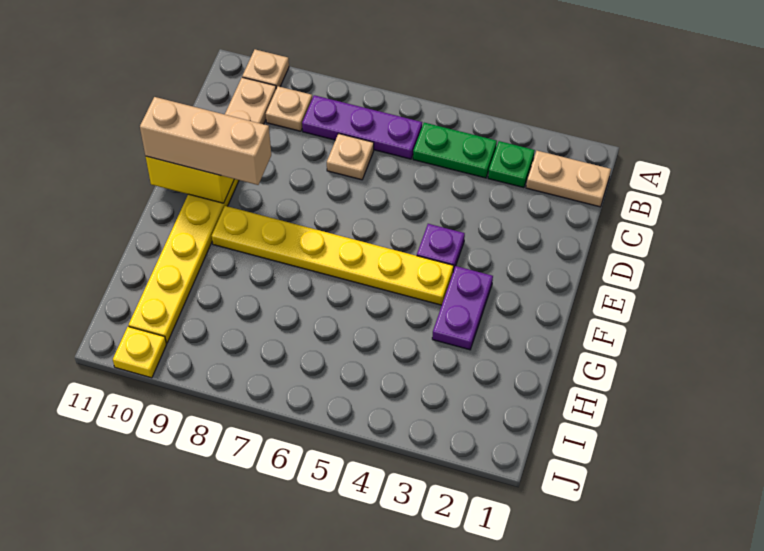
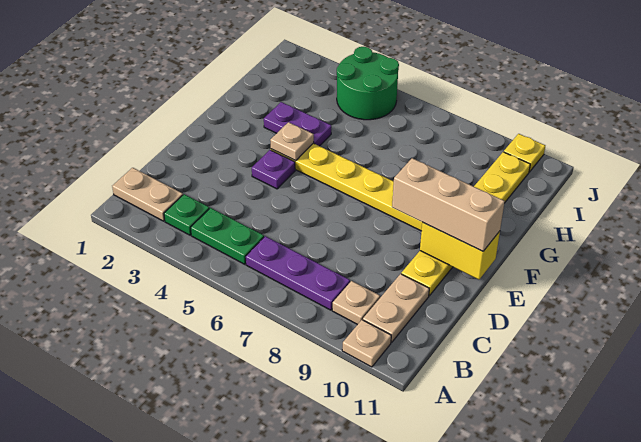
tan plate C7 level 1 -> tan plate F4 level 2
purple plate F3:G3 level 1 -> purple plate G3:G4 level 1
none -> green round brick I4:J5 level 1

